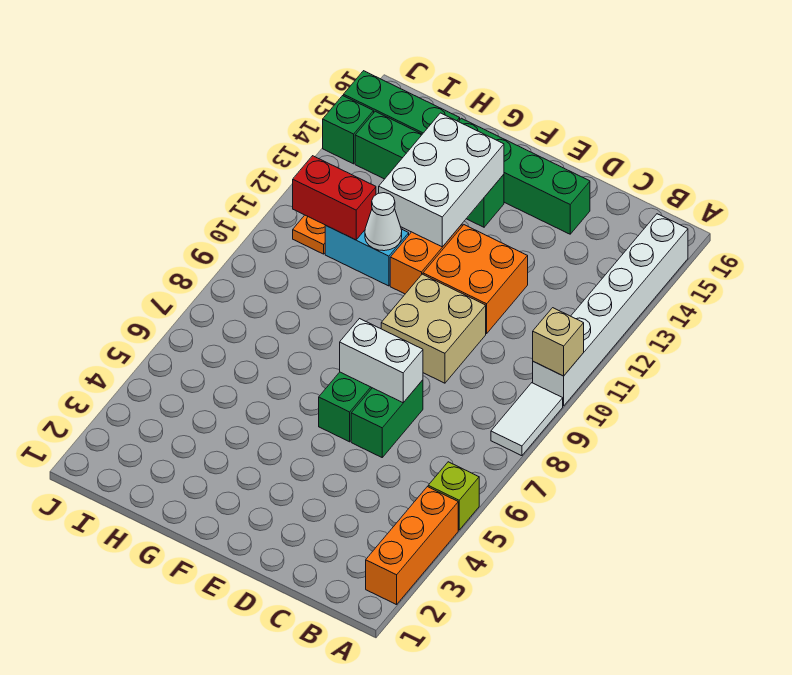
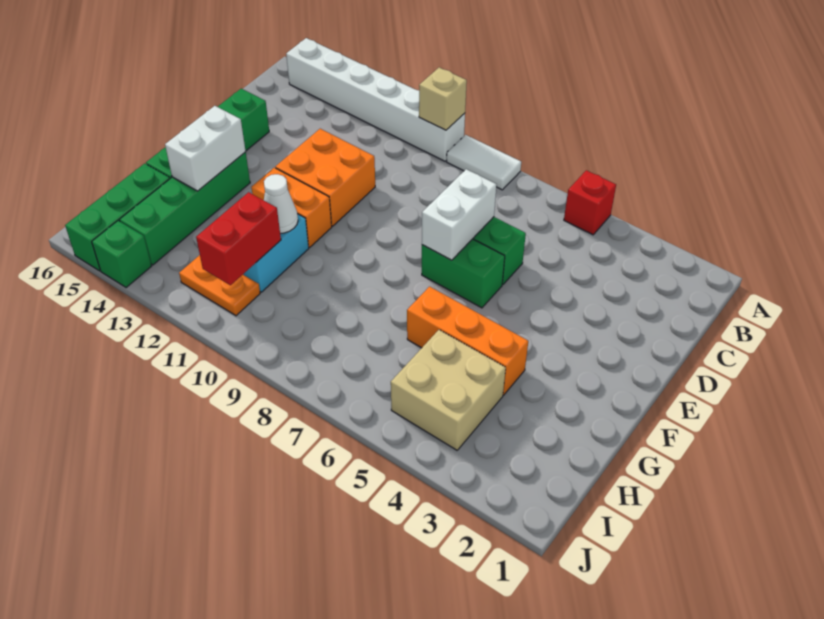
orange brick A2:A4 level 1 -> orange brick G4:G6 level 1
lime brick A5 level 1 -> red brick A5 level 1
tan brick D9:E10 level 1 -> tan brick H4:I5 level 1
white brick F12:G14 level 2 -> white brick F14:G14 level 2

